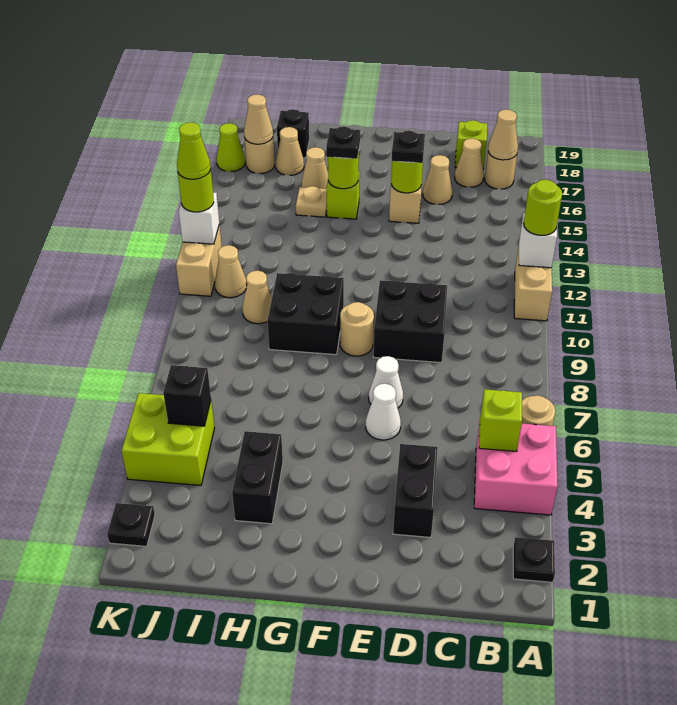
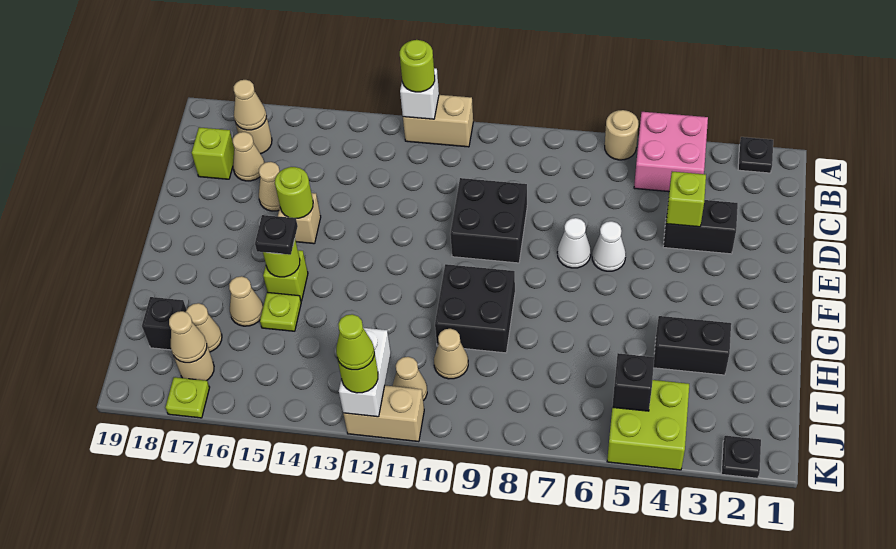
lime brick B5 level 2 -> lime brick D4 level 2
black plate E15 level 3 -> none
tan round brick F9 level 1 -> none
tan plate H15 level 1 -> lime plate H15 level 1
white brick K12 level 2 -> white brick J12:K12 level 2
lime cone K17 level 1 -> lime plate K17 level 1

